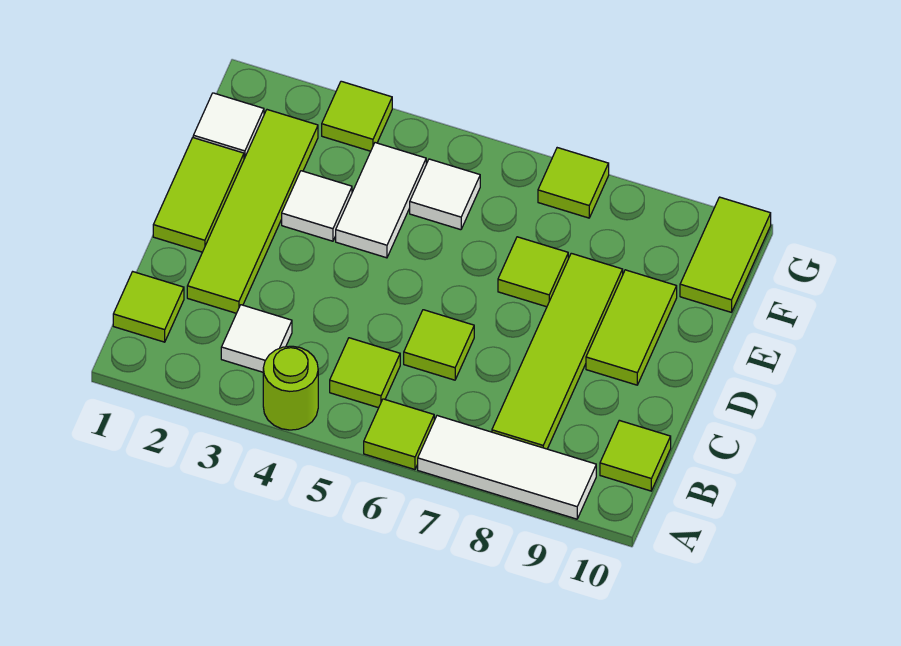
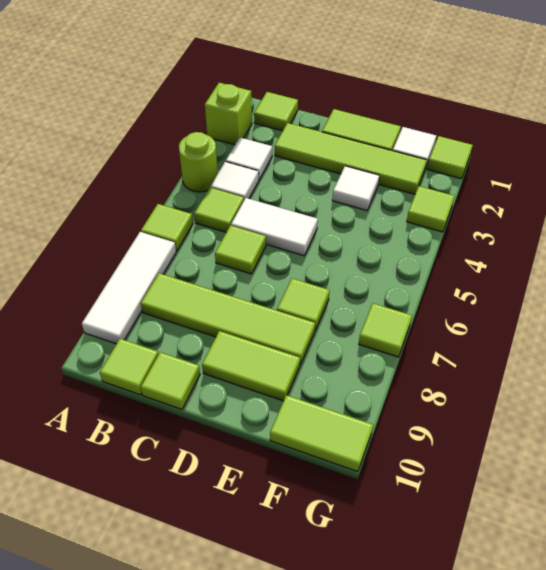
none -> lime brick A2 level 1
none -> lime tile C10 level 1
white tile E4:F4 level 1 -> white tile C5:D5 level 1
white tile F5 level 1 -> white tile B4 level 1
none -> lime tile G1 level 1

